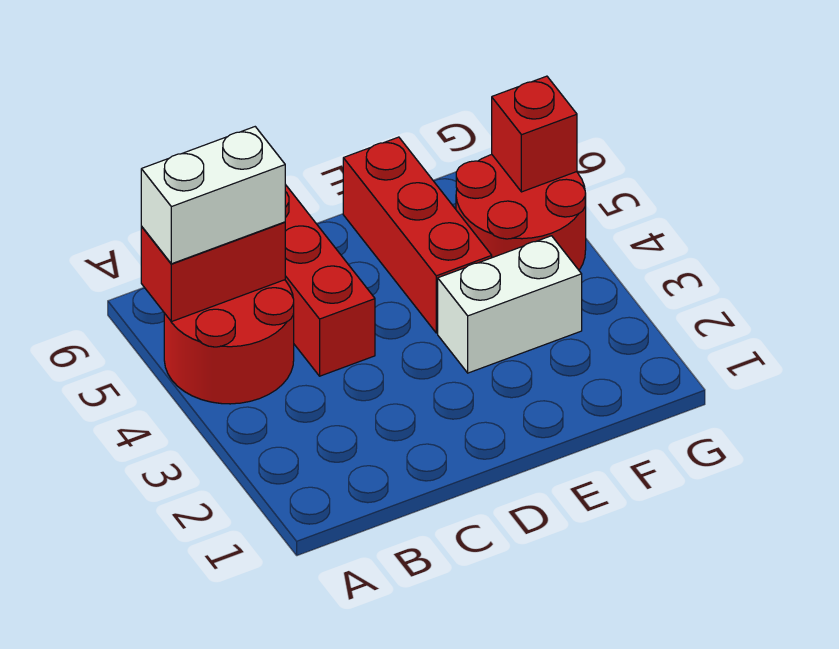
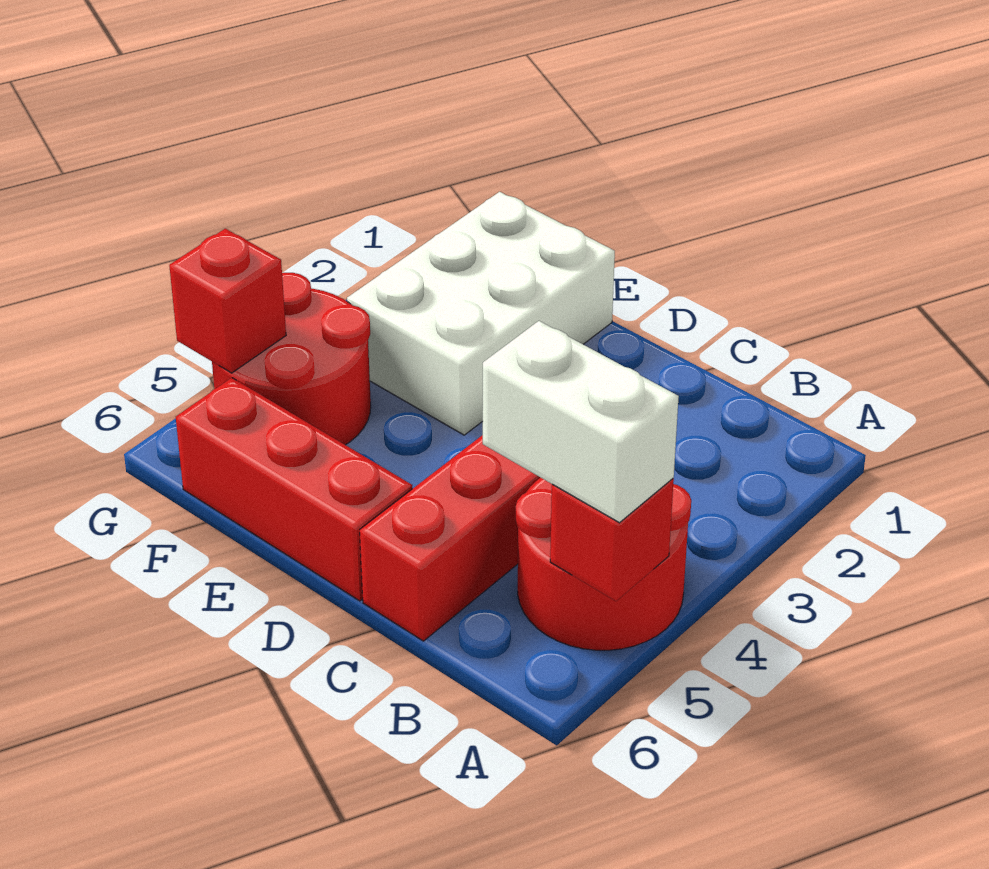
red brick A5:B5 level 2 -> red brick A5 level 2
white brick E3:F3 level 1 -> white brick E1:F3 level 1
red brick E4:E6 level 1 -> red brick D6:F6 level 1

